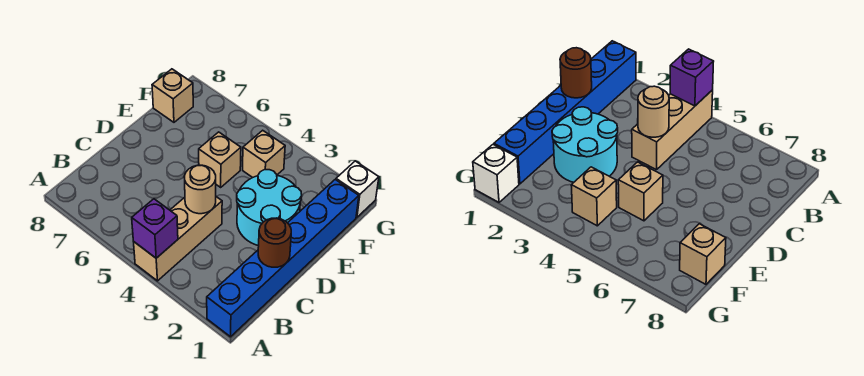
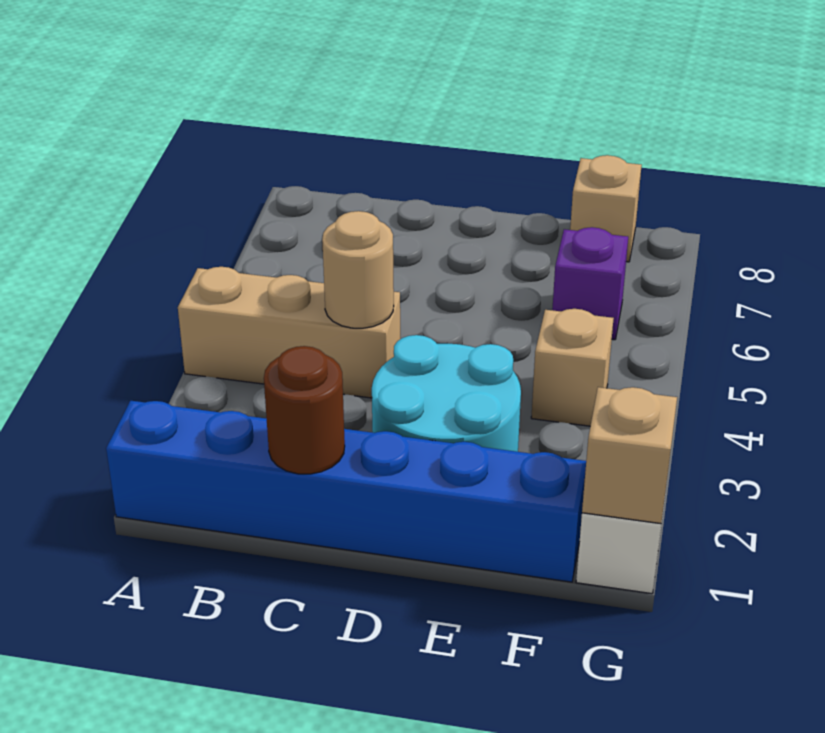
purple brick A4 level 2 -> purple brick F6 level 1
tan brick E5 level 1 -> tan brick G1 level 2

